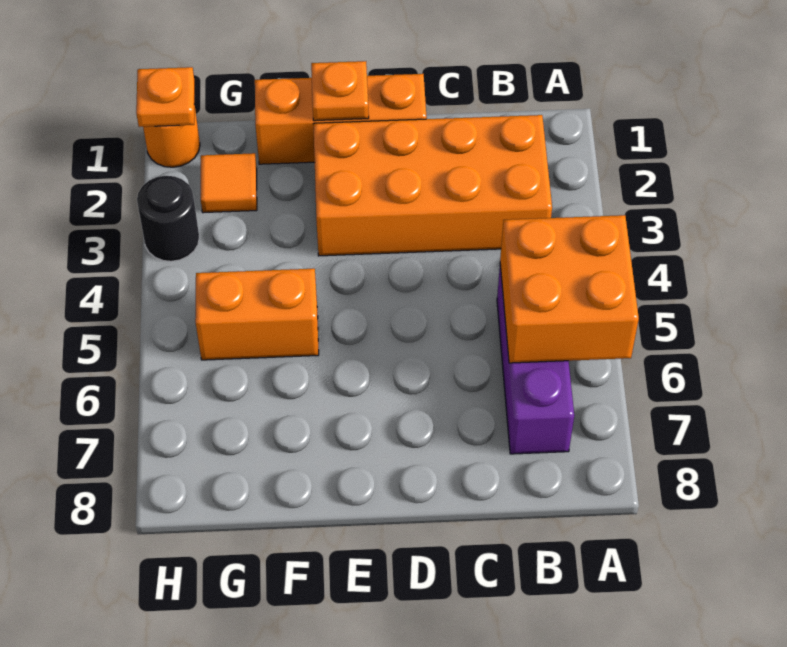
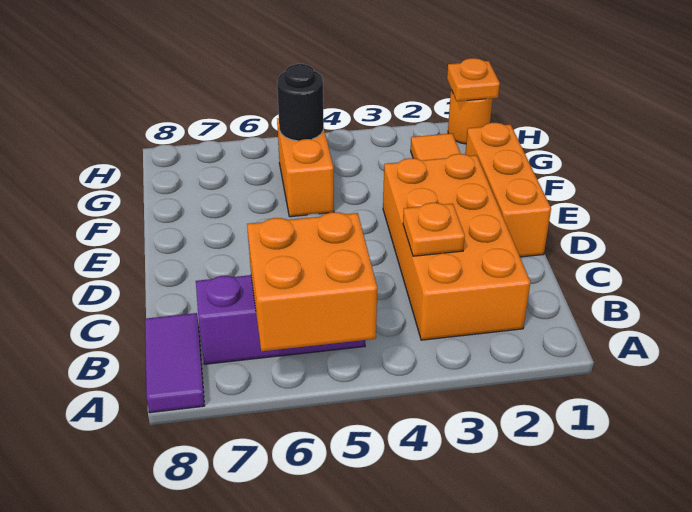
none -> purple tile A8:B8 level 1
orange plate E1 level 2 -> orange plate C3 level 2
black round brick H3 level 1 -> black round brick G5 level 2

